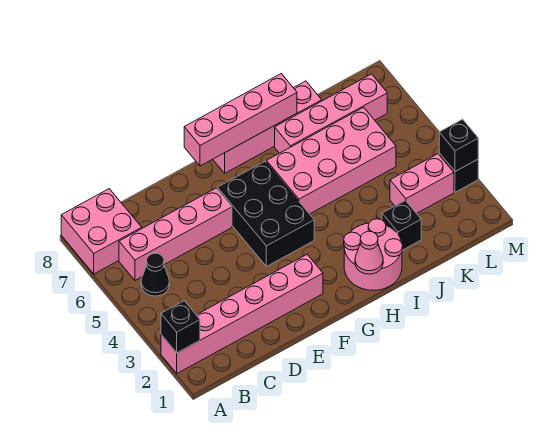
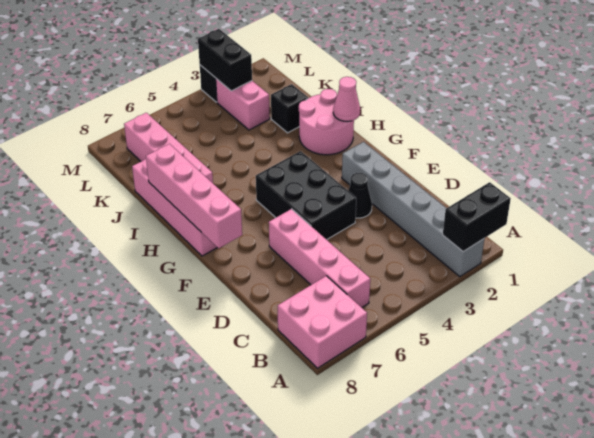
pink brick A2:F2 level 1 -> grey brick A2:F2 level 1
black brick A2 level 2 -> black brick A1:A2 level 2
black cone B5 level 1 -> black cone E3 level 1
black brick F4:G6 level 1 -> black brick E4:G5 level 1
pink brick H5:K6 level 1 -> none
black brick M3 level 2 -> black brick L3:M3 level 2

